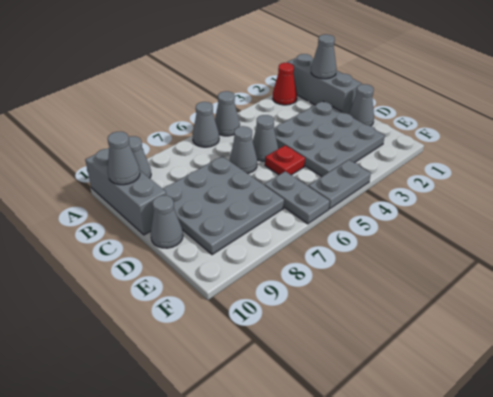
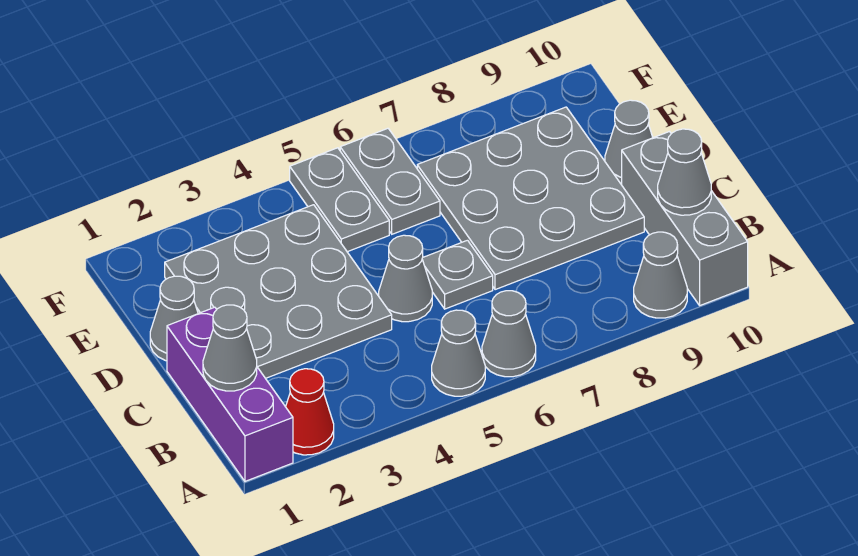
grey brick A1:C1 level 1 -> purple brick A1:C1 level 1
grey cone C6 level 1 -> grey plate C6 level 1
red plate D5 level 1 -> none
grey plate F4:F5 level 1 -> grey plate E5:F5 level 1

